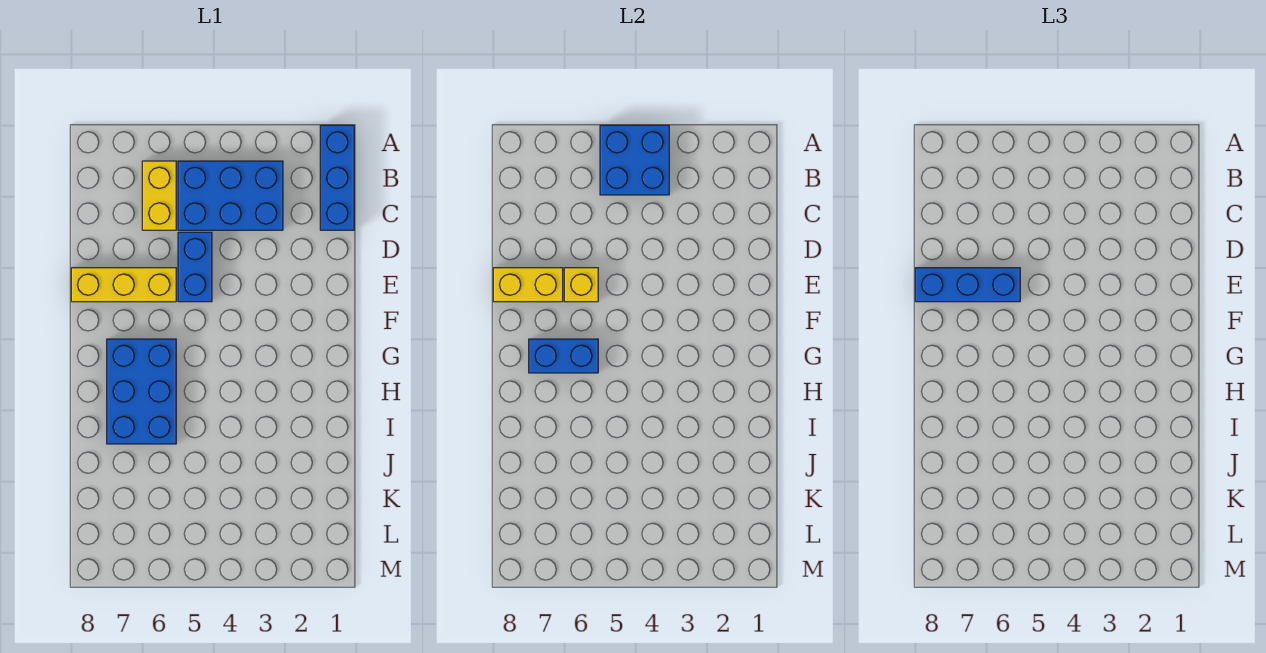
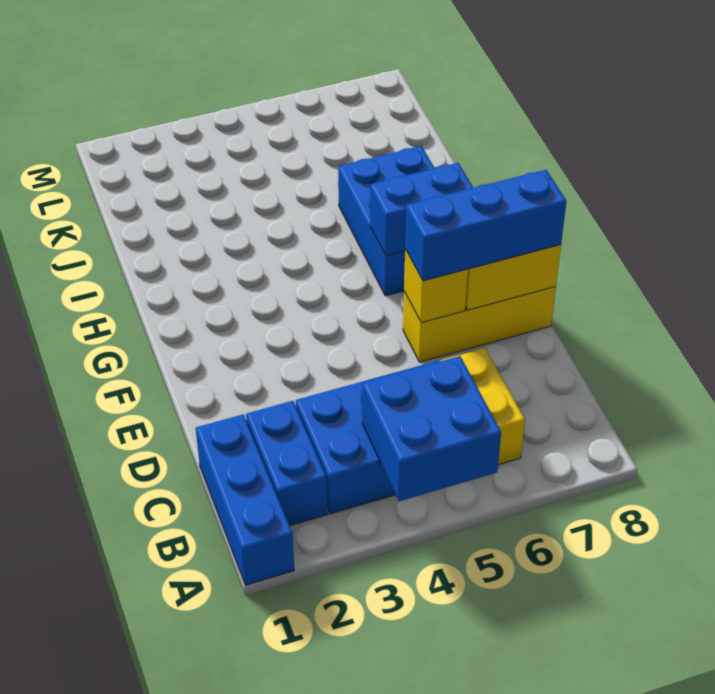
blue brick D5:E5 level 1 -> blue brick B2:C2 level 1

